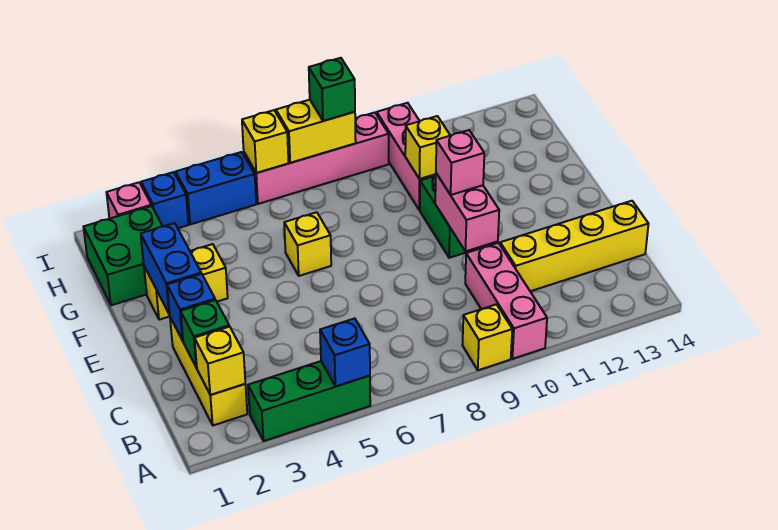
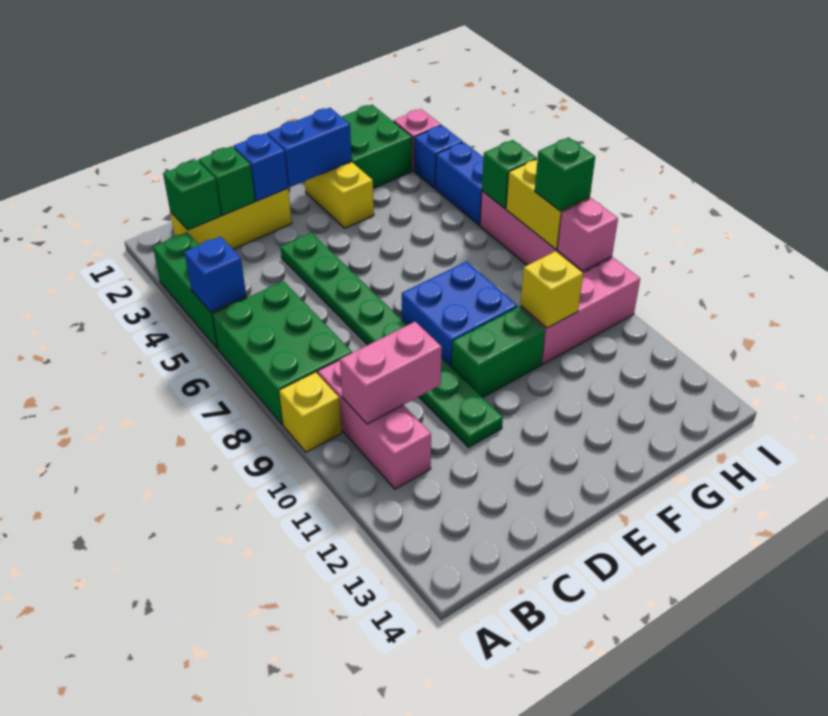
none -> green brick A6:B8 level 1
pink brick A10:C10 level 1 -> pink brick B9:B11 level 1
yellow brick B2 level 2 -> green brick B2 level 2
yellow brick C11:C14 level 1 -> none
none -> green plate D4:D11 level 1
pink brick D10:E10 level 2 -> pink brick B10:C10 level 2
none -> blue brick E8:F9 level 1
pink brick E10 level 3 -> pink brick I9 level 2
yellow brick F6 level 1 -> none
yellow brick I6 level 2 -> green brick I6 level 2

